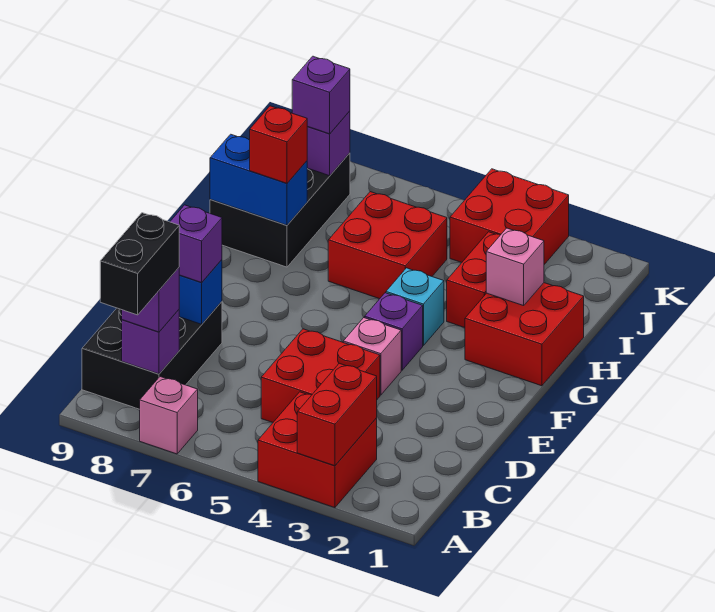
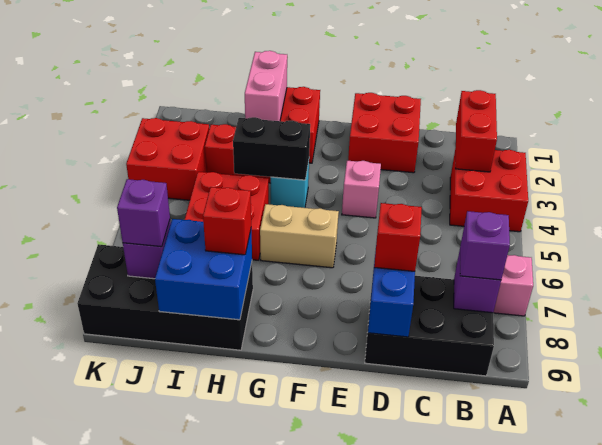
red brick A3:B3 level 2 -> red brick B2:B3 level 2
black brick A8:B8 level 4 -> black brick G4:H4 level 2
red brick C4:D5 level 1 -> red brick D1:E2 level 1
purple brick D8 level 3 -> red brick D8 level 3
purple brick F4 level 1 -> none
none -> tan brick F6:G6 level 1
pink brick H2 level 2 -> pink brick H1:H2 level 2
black brick H8:J9 level 1 -> black brick H8:K9 level 1
blue brick H8:H9 level 2 -> blue brick H8:I9 level 2

